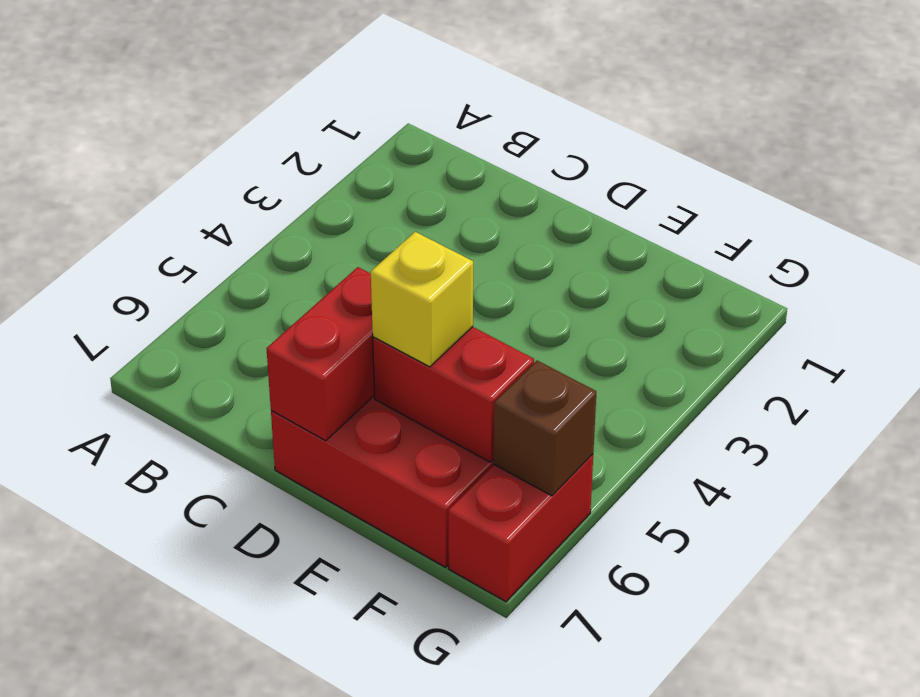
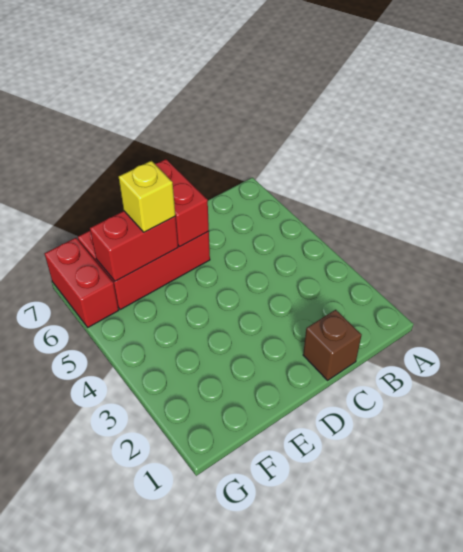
brown brick G6 level 2 -> brown brick C1 level 1

